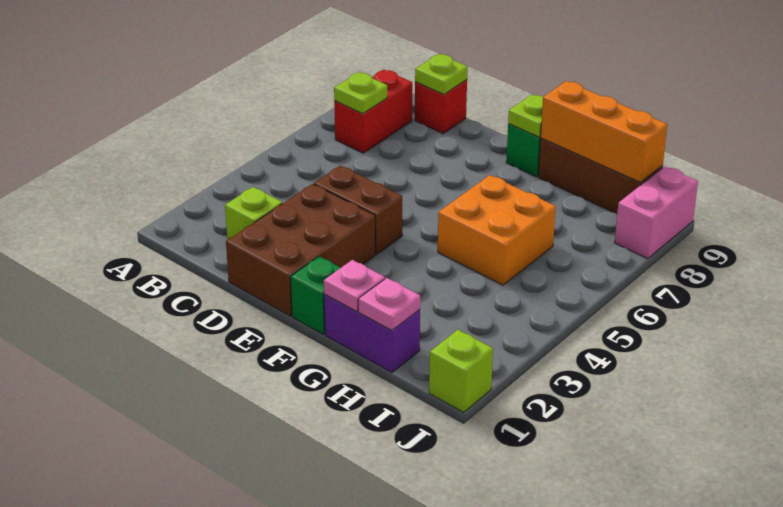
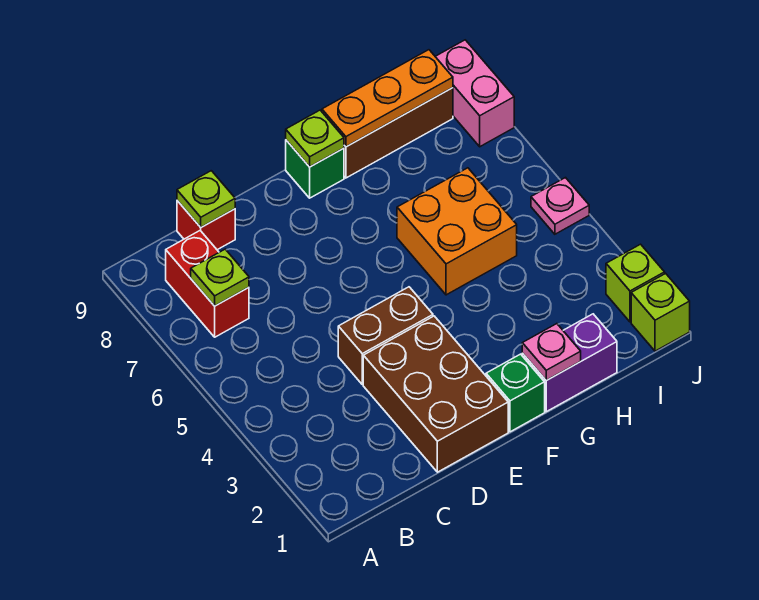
lime brick C2 level 1 -> lime brick J2 level 1
orange brick G9:I9 level 2 -> orange plate G9:I9 level 2
pink plate H1 level 2 -> pink plate J5 level 1

